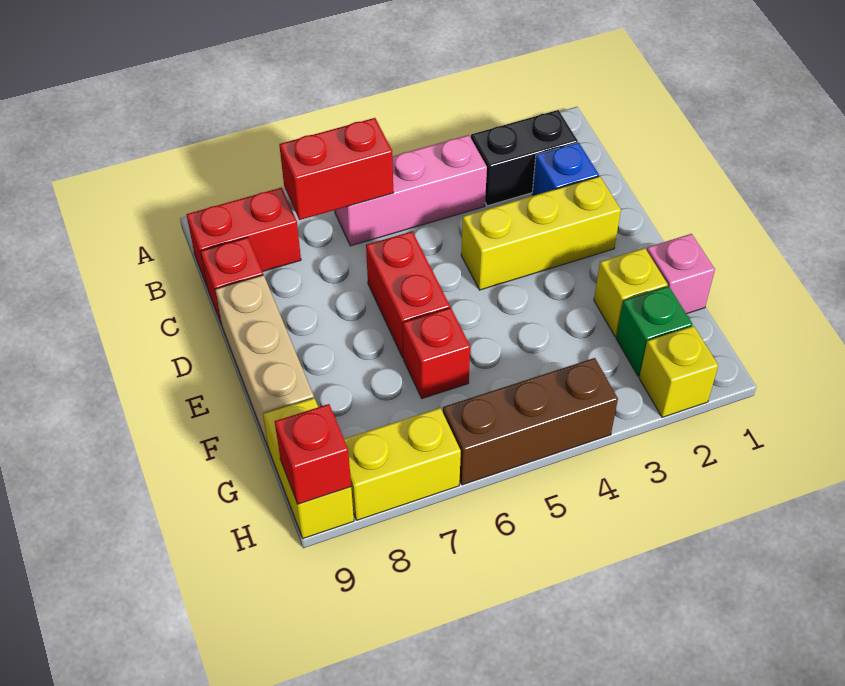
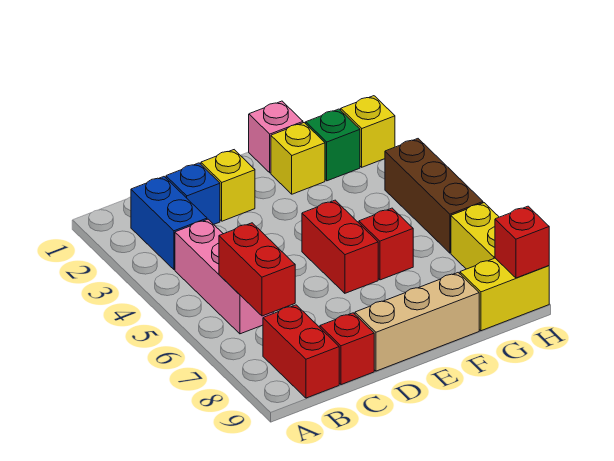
black brick B2:B3 level 1 -> blue brick B2:B3 level 1
yellow brick D2:D4 level 1 -> yellow brick D2 level 1
red brick D6:E6 level 1 -> red brick E5:E6 level 1

